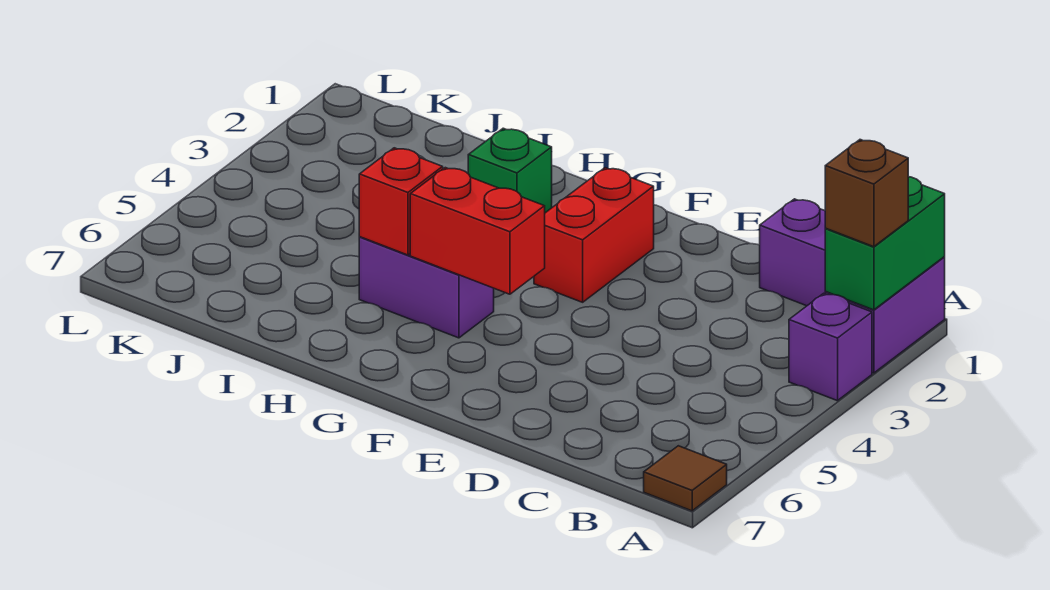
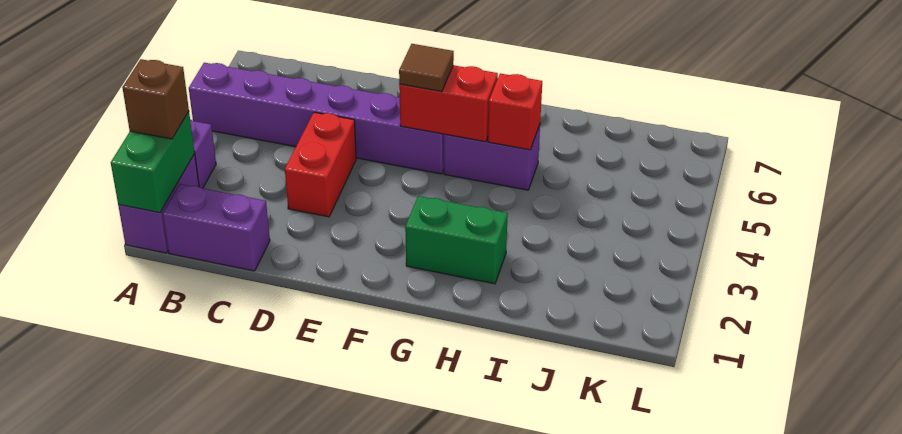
none -> purple brick A5:F5 level 1
brown tile A7 level 1 -> brown tile F5 level 3
red brick F2:F3 level 1 -> red brick D3:D4 level 1
green brick H2 level 1 -> green brick G2:H2 level 1

